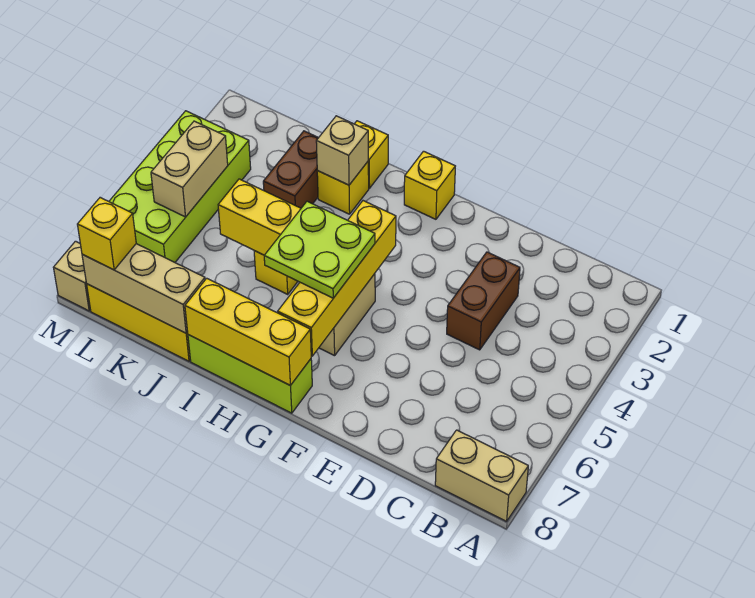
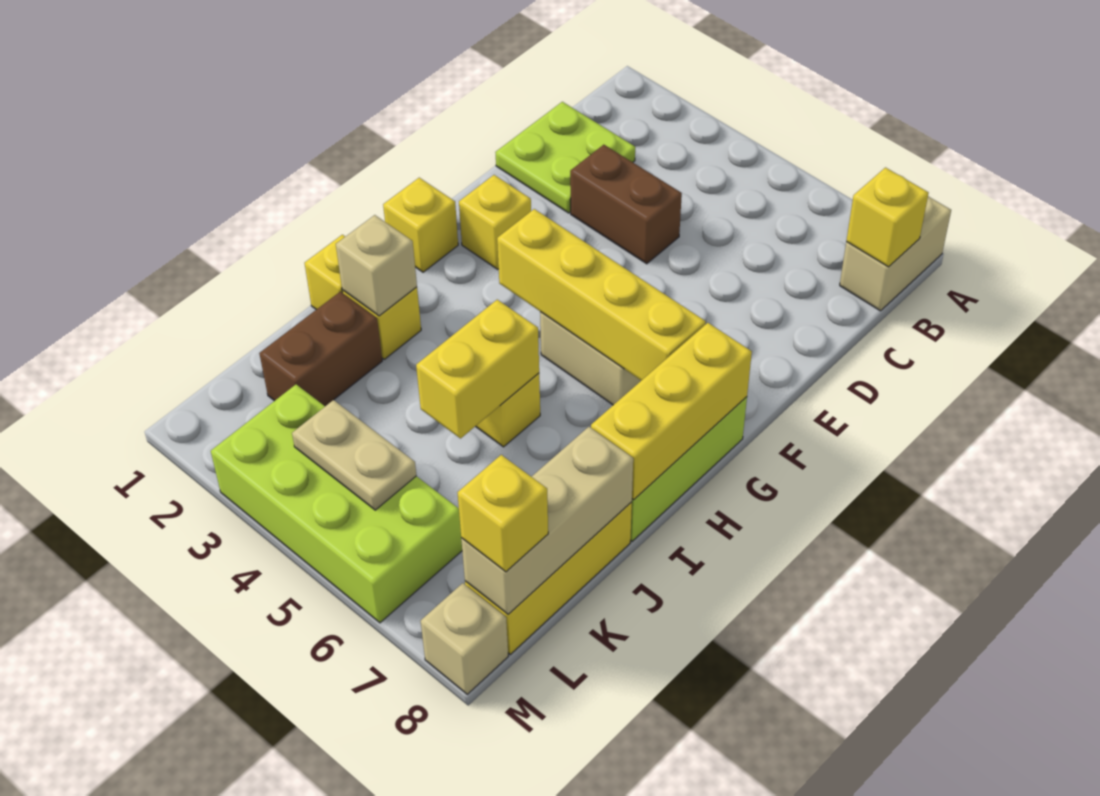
none -> yellow brick B8 level 2
none -> yellow brick F2 level 1
lime plate G5:H6 level 3 -> lime plate C1:D2 level 1
brown brick J2:J3 level 1 -> brown brick J2:K2 level 1
tan brick L4:L5 level 2 -> tan plate L4:L5 level 2

